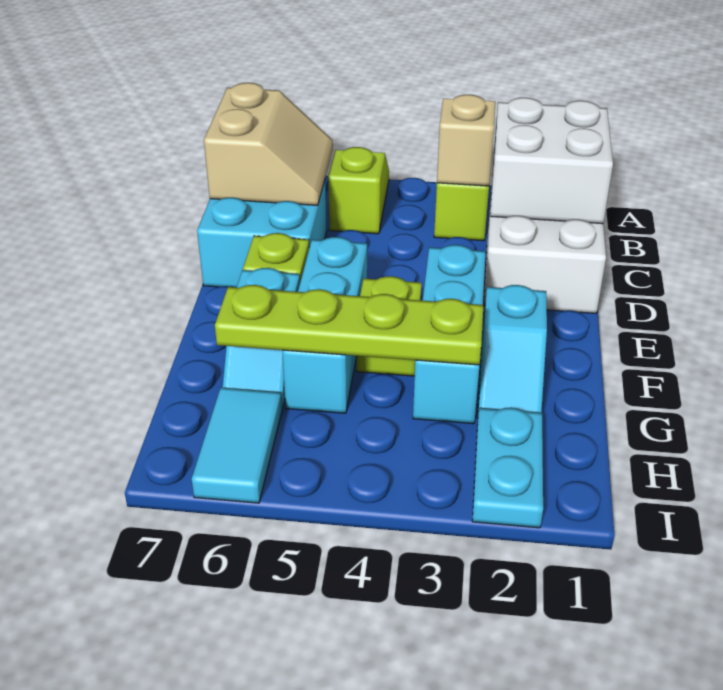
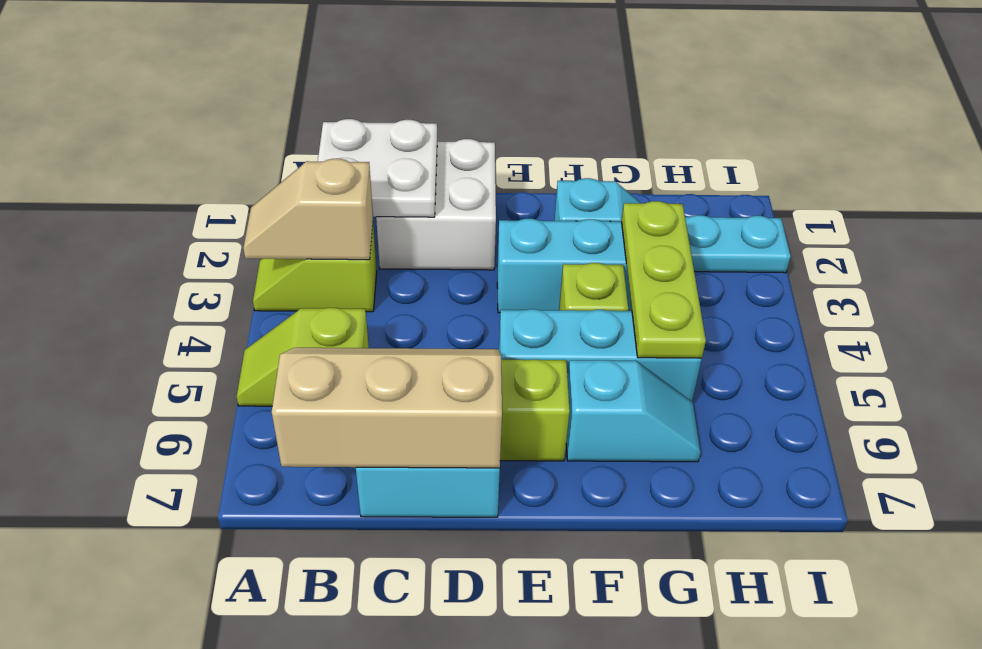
white brick B1:C2 level 2 -> white plate B1:C2 level 2
tan slope B6:C7 level 2 top 7 -> tan slope B6:D7 level 2 top 7
lime plate G3:G6 level 2 -> lime plate G3:G5 level 2
cyan tile H6:I6 level 1 -> none

